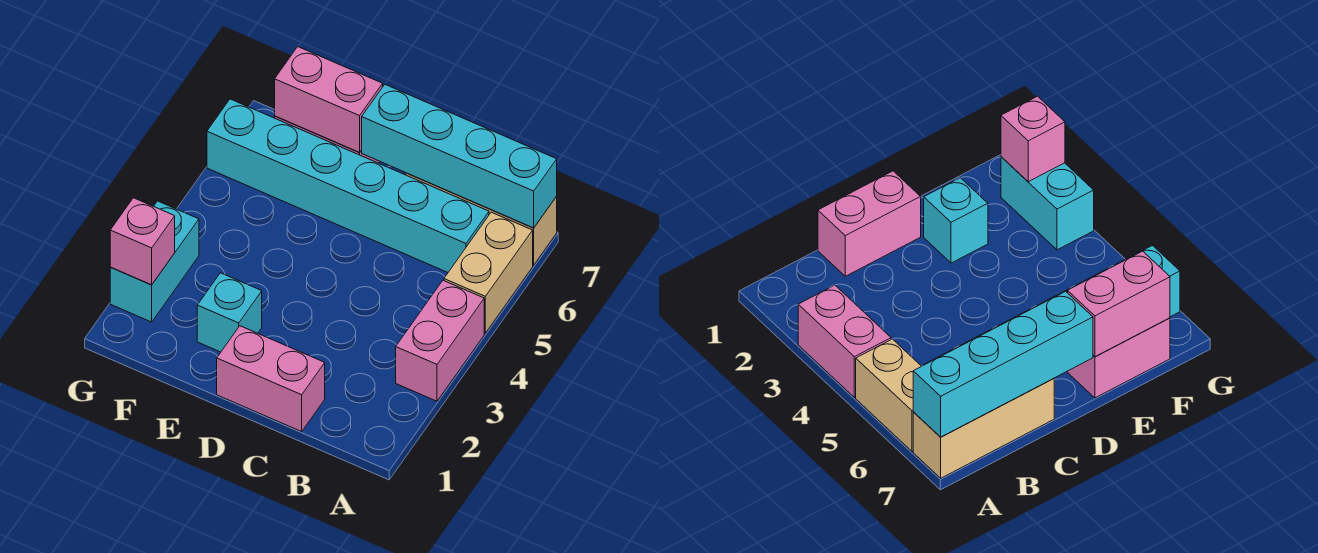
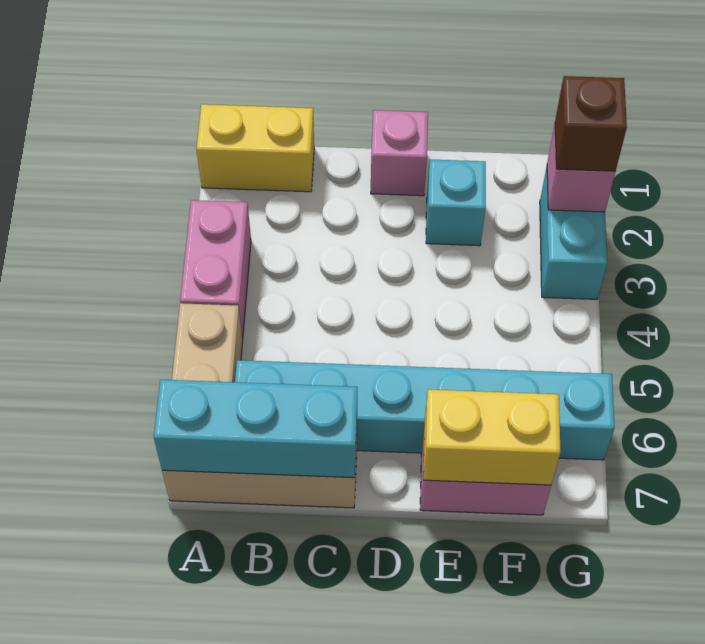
none -> yellow brick A1:B1 level 1
cyan brick A7:D7 level 2 -> cyan brick A7:C7 level 2
pink brick C1:D1 level 1 -> pink brick D1 level 1
pink brick E7:F7 level 2 -> yellow brick E7:F7 level 2
none -> brown brick G2 level 3

